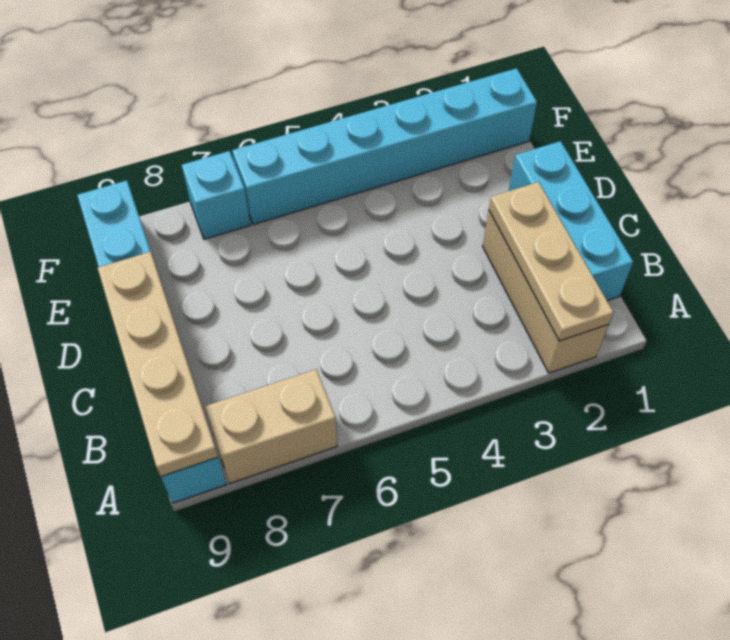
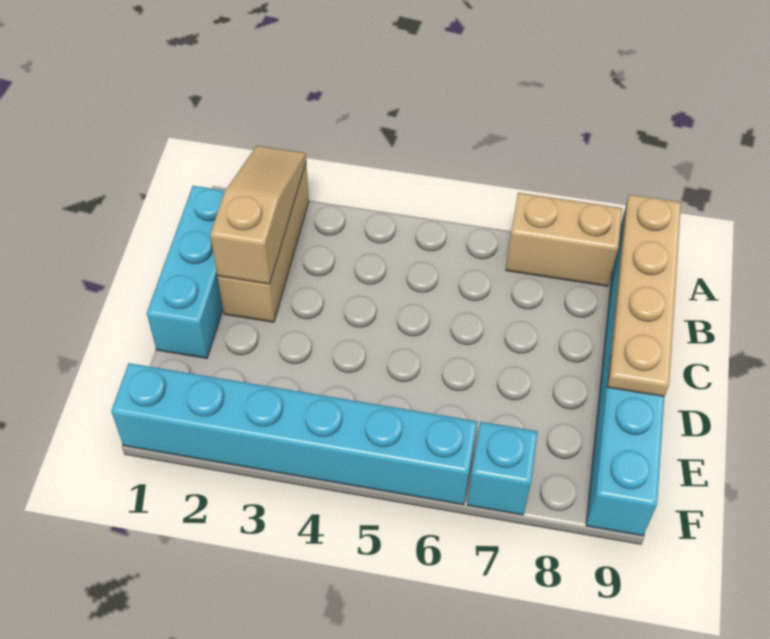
tan plate A2:C2 level 2 -> tan slope A2:C2 level 2 top C

